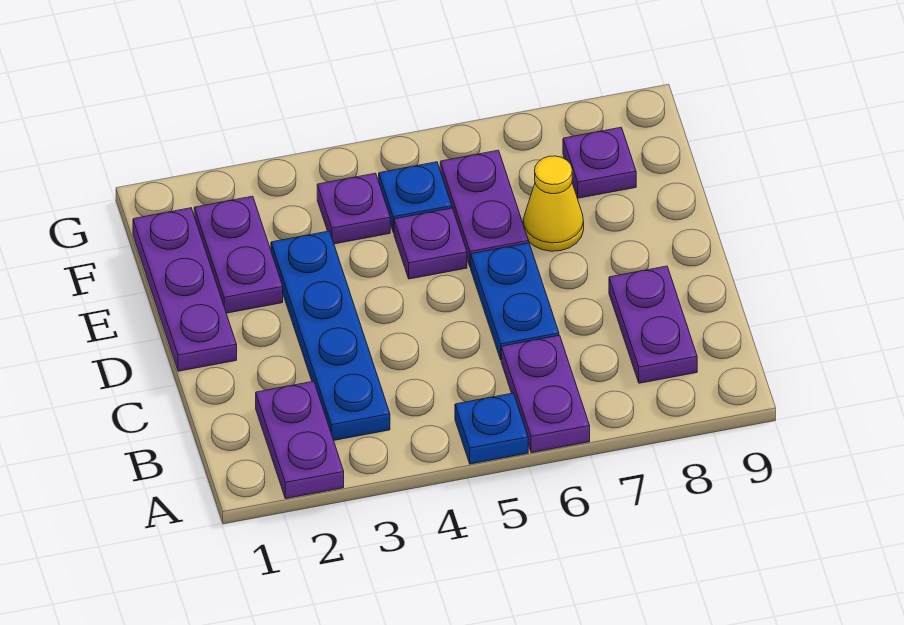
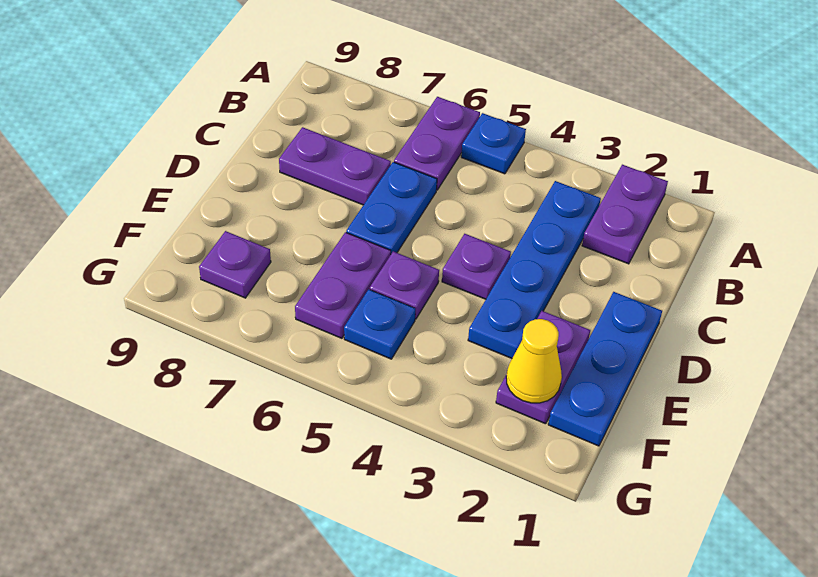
purple plate B8:C8 level 1 -> purple plate C7:C8 level 1
purple plate D1:F1 level 1 -> blue plate D1:F1 level 1
yellow cone E7 level 1 -> yellow cone F2 level 2
purple plate F4 level 1 -> purple plate D4 level 1

